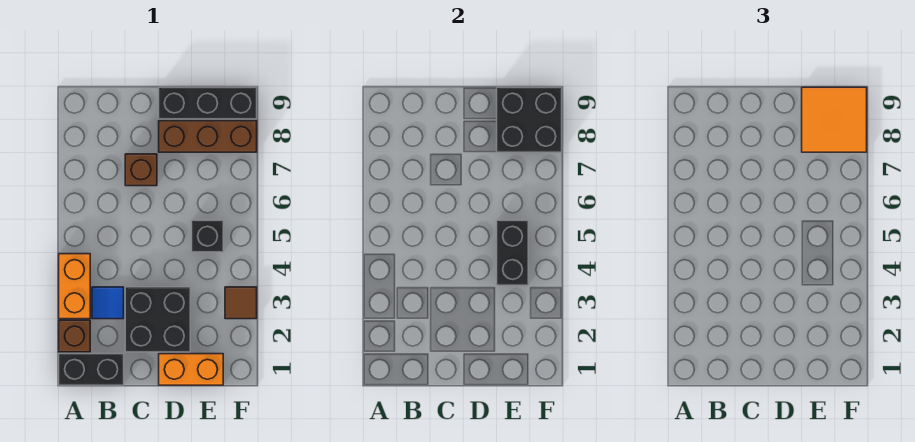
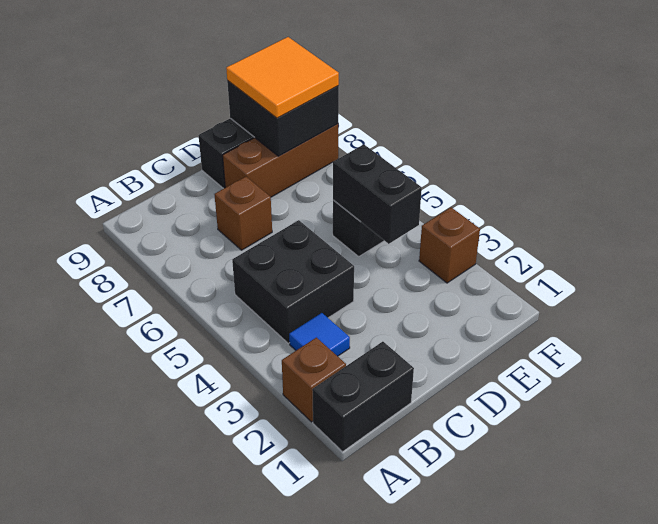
orange brick A3:A4 level 1 -> none
black brick C2:D3 level 1 -> black brick B4:C5 level 1
orange brick D1:E1 level 1 -> none
brown tile F3 level 1 -> brown brick F3 level 1

